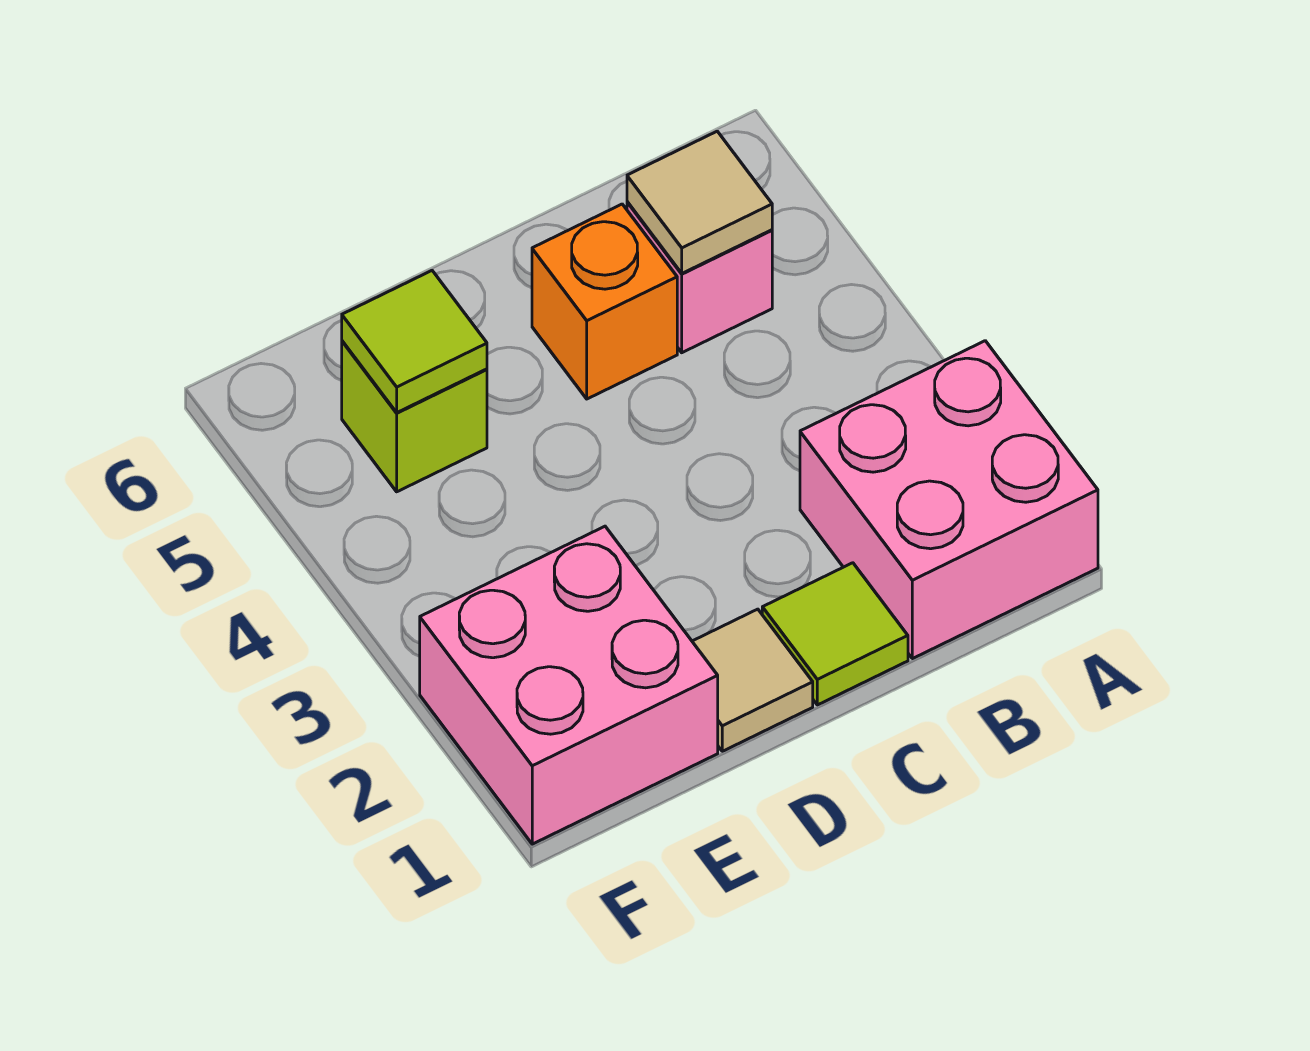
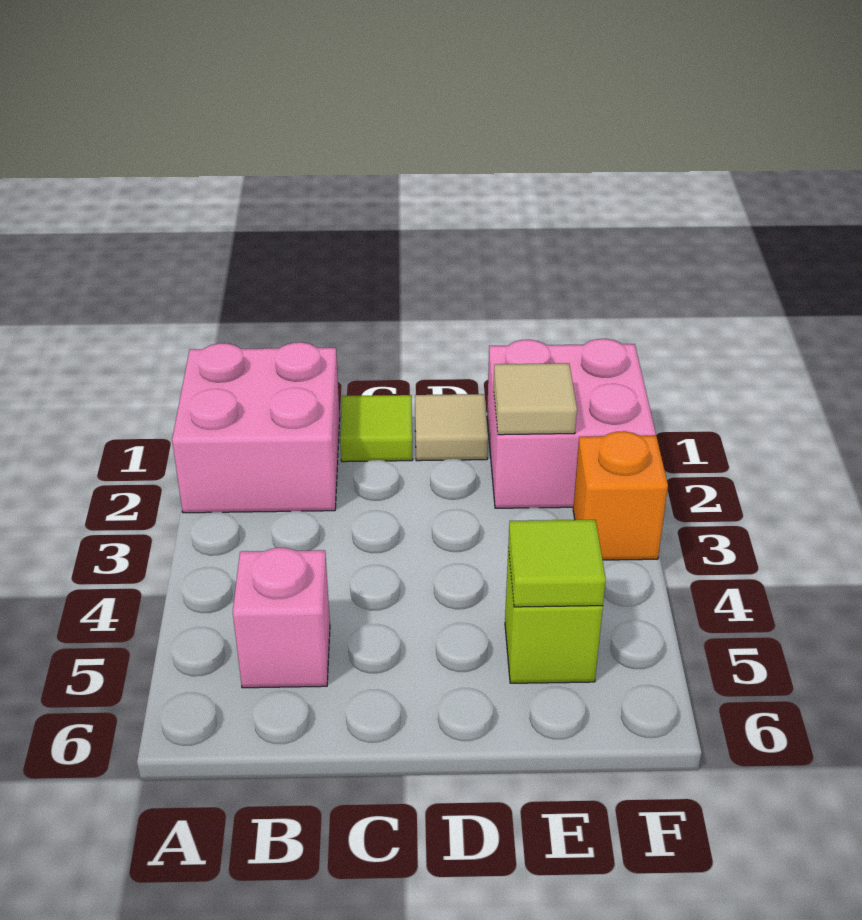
tan tile B5 level 2 -> tan tile E2 level 2
orange brick C5 level 1 -> orange brick F3 level 1

